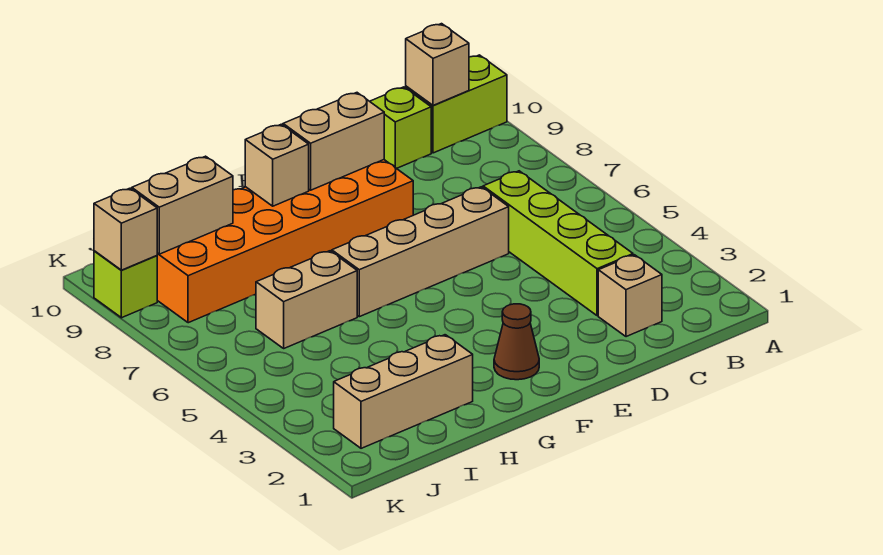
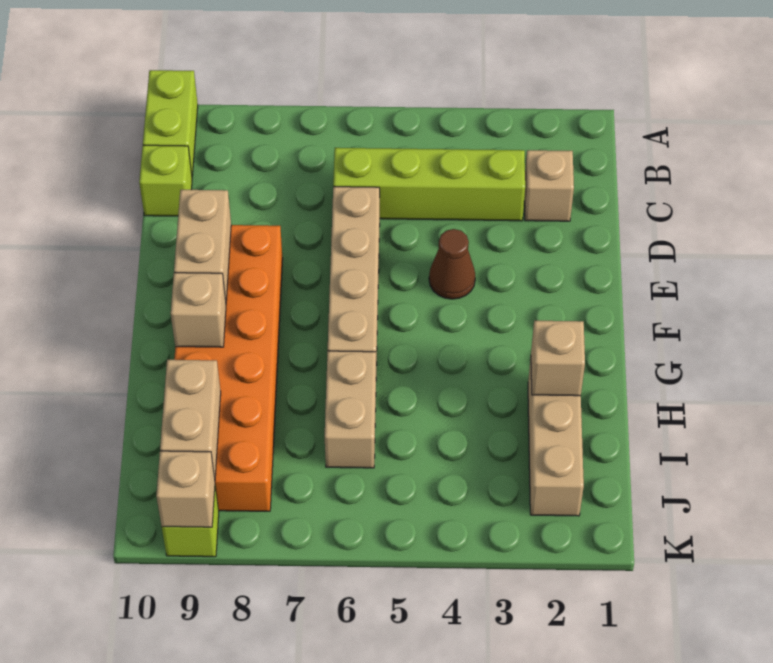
tan brick B10 level 2 -> tan brick H2 level 2
brown cone F2 level 1 -> brown cone E4 level 1

